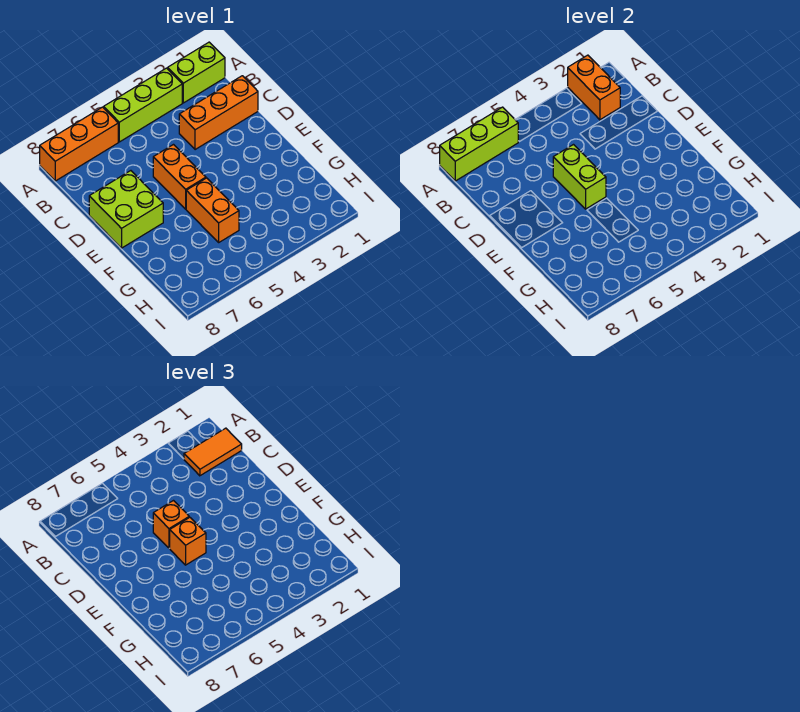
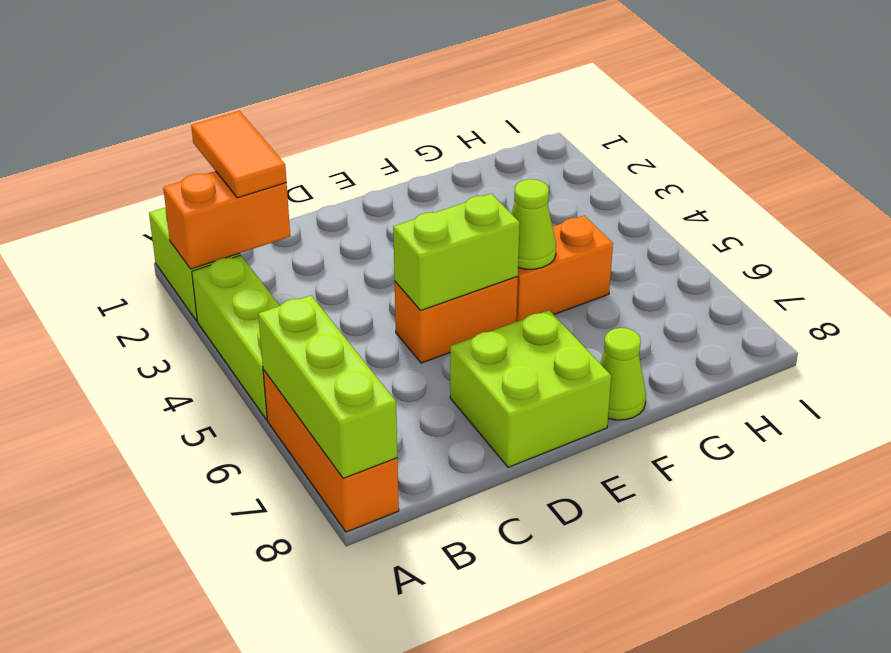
orange brick C1:C3 level 1 -> none
orange brick D5 level 3 -> none
orange brick E5 level 3 -> none
none -> lime cone F5 level 2
none -> lime cone F8 level 1

